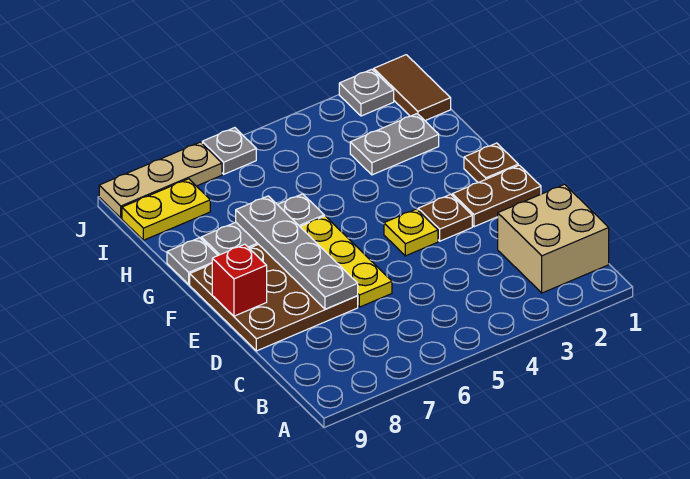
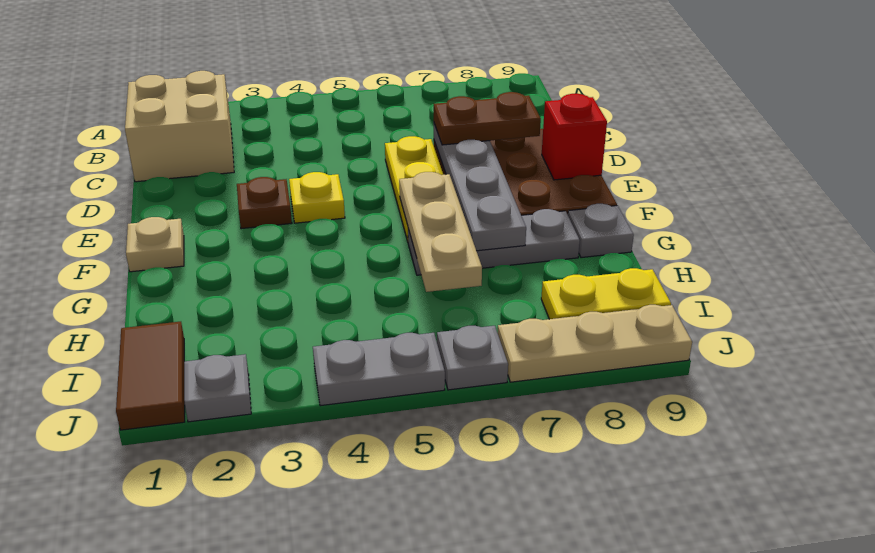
brown plate E1:E2 level 1 -> brown plate D7:D8 level 3
brown plate F1 level 1 -> tan plate F1 level 1
none -> tan plate F6:H6 level 2
grey plate H2:H3 level 1 -> grey plate J4:J5 level 1

